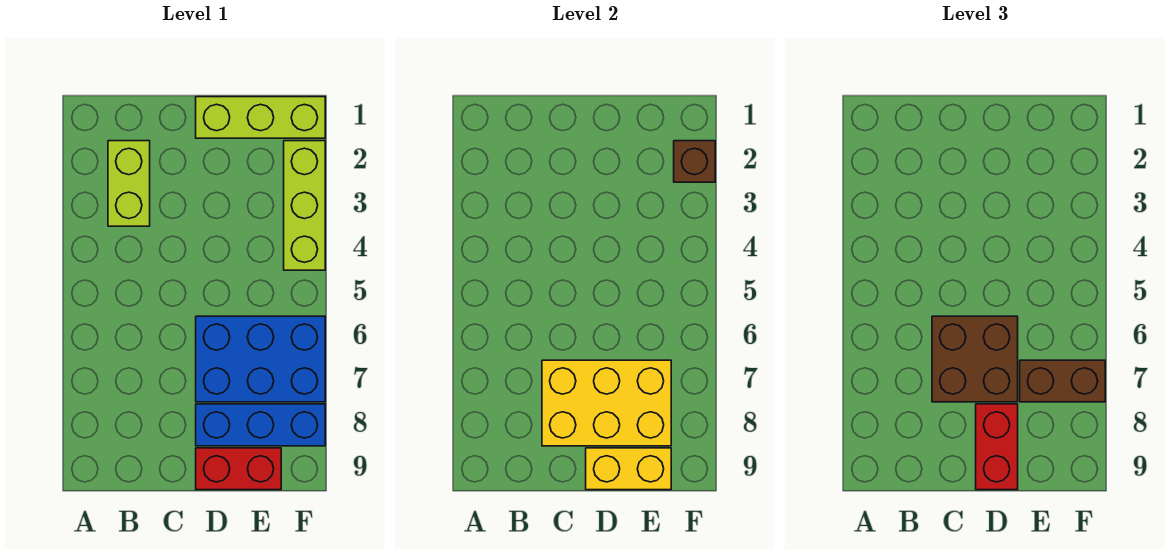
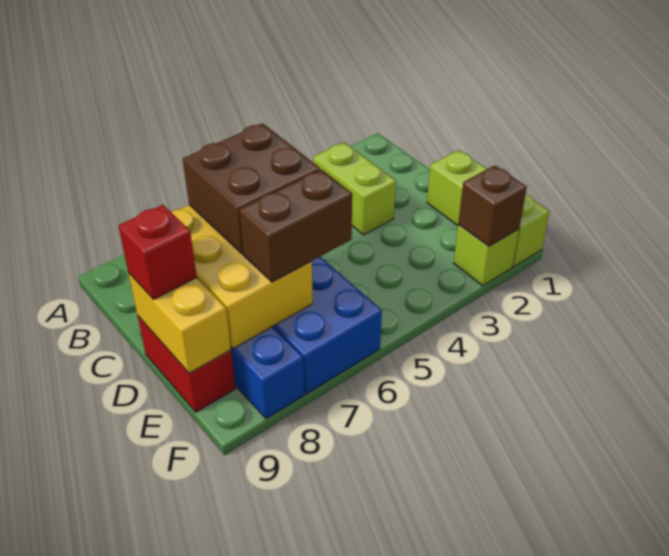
lime brick B2:B3 level 1 -> lime brick B3:C3 level 1
red brick D8:D9 level 3 -> red brick D9 level 3
brown brick E7:F7 level 3 -> brown brick E6:E7 level 3
lime brick F2:F4 level 1 -> lime brick F2 level 1

